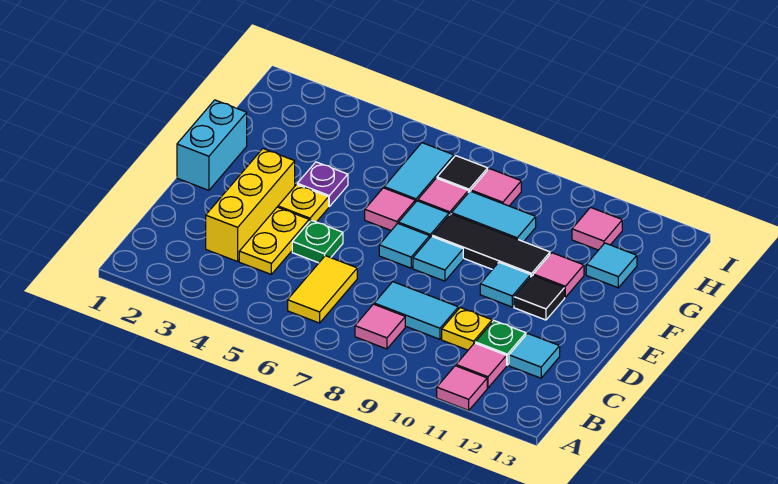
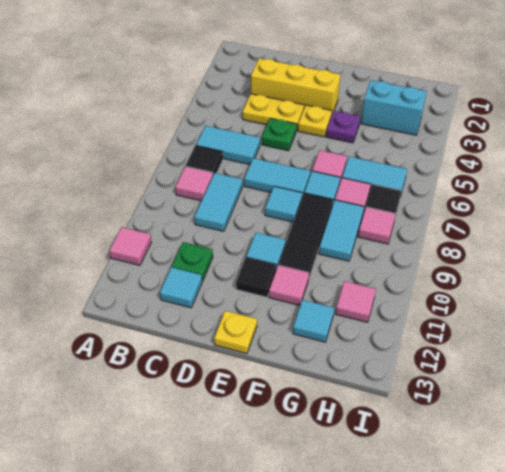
yellow tile B6:C6 level 1 -> cyan tile B6:C6 level 1
none -> black tile B7 level 1
pink tile B11 level 1 -> none
yellow plate C10 level 1 -> yellow plate E13 level 1
cyan brick E1:F1 level 1 -> cyan brick G3:H3 level 1
cyan tile E7 level 1 -> cyan tile D7:E7 level 1

